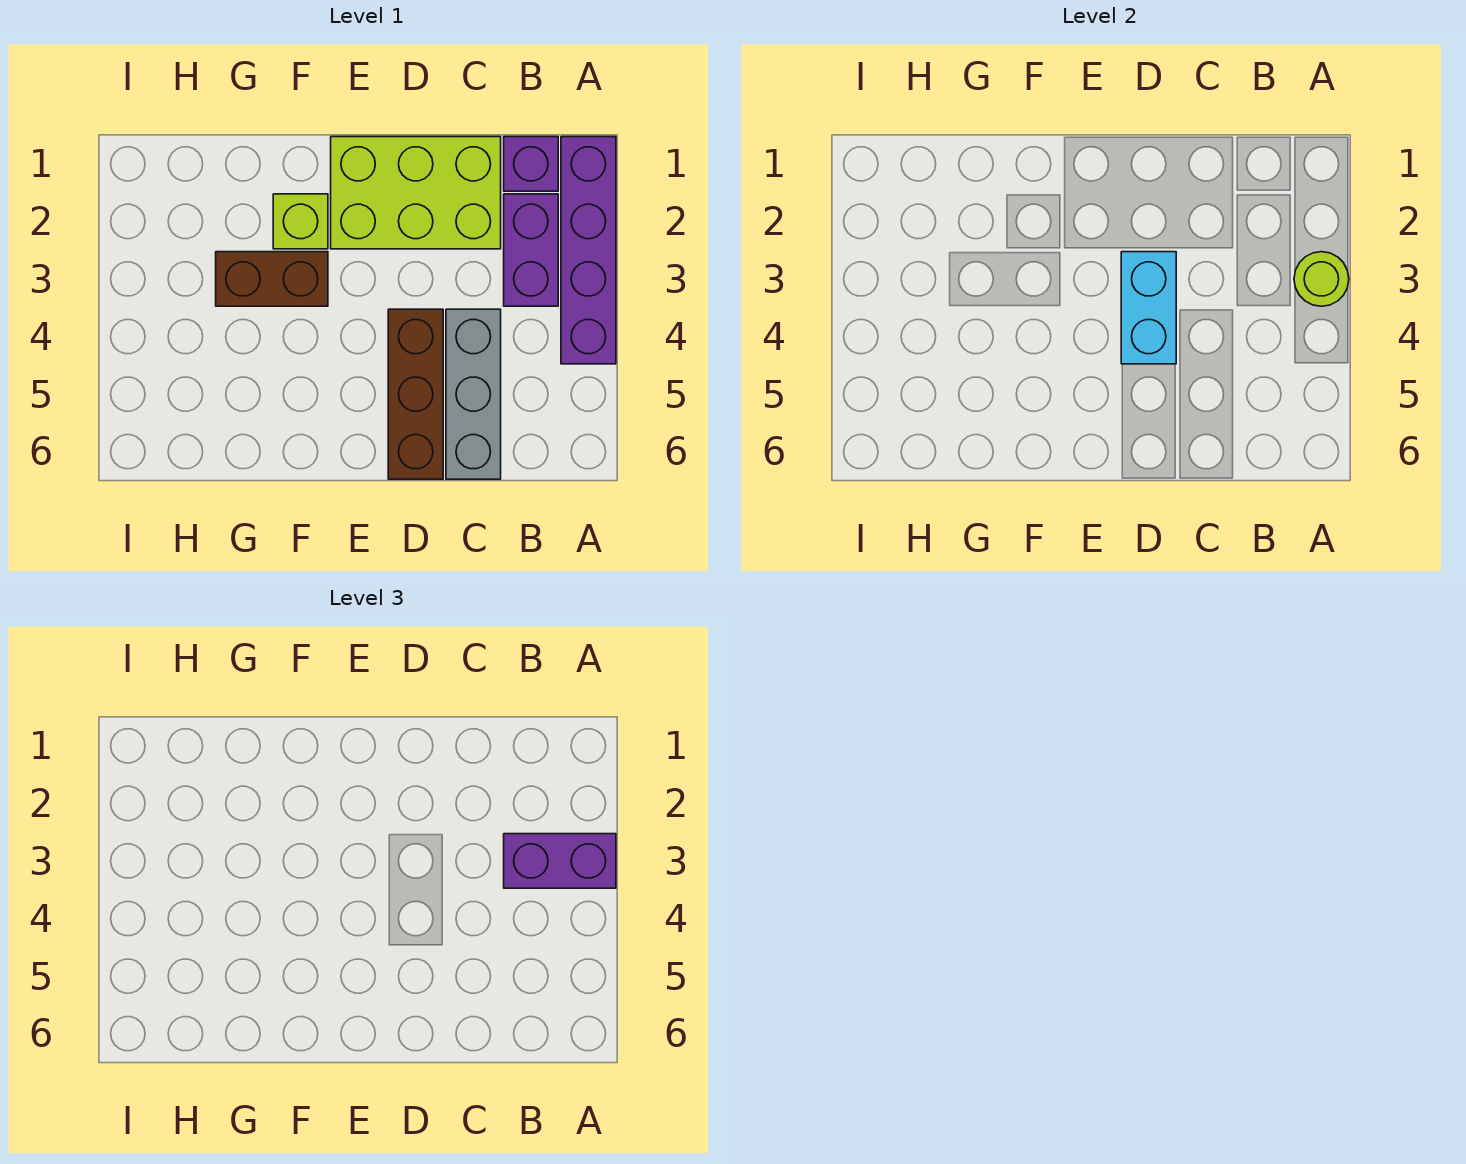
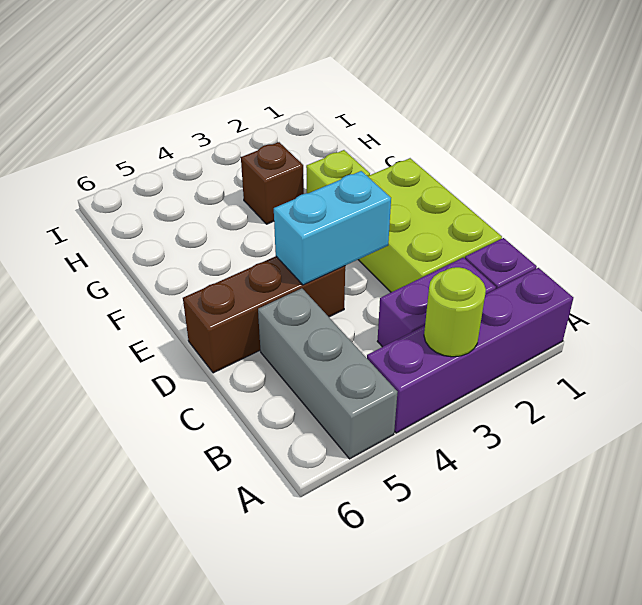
purple brick A3:B3 level 3 -> none
grey brick C4:C6 level 1 -> grey brick A5:C5 level 1
brown brick F3:G3 level 1 -> brown brick G3 level 1

